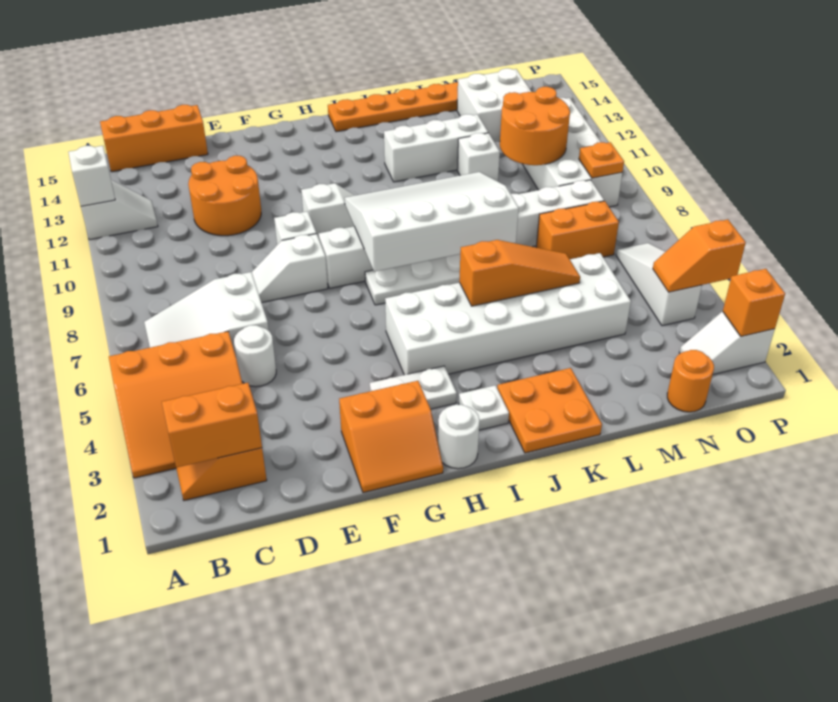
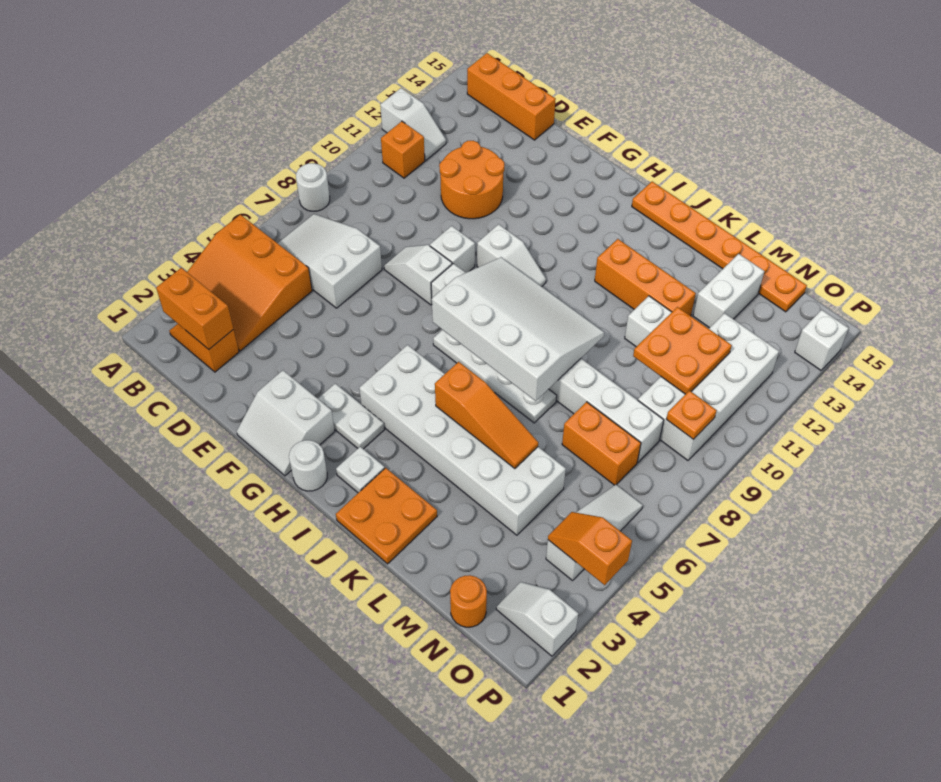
white brick A12 level 2 -> white brick P14 level 1
white round brick D5 level 1 -> white round brick A8 level 1
orange slope F1:G2 level 1 top 2 -> white slope F1:G2 level 1 top 2
white brick J12:L12 level 1 -> orange brick J12:L12 level 1
orange round brick M10:N11 level 2 -> orange plate M10:N11 level 2
white brick M13:N14 level 1 -> white brick M13:M14 level 1
orange brick P2 level 2 -> orange brick B11 level 1

